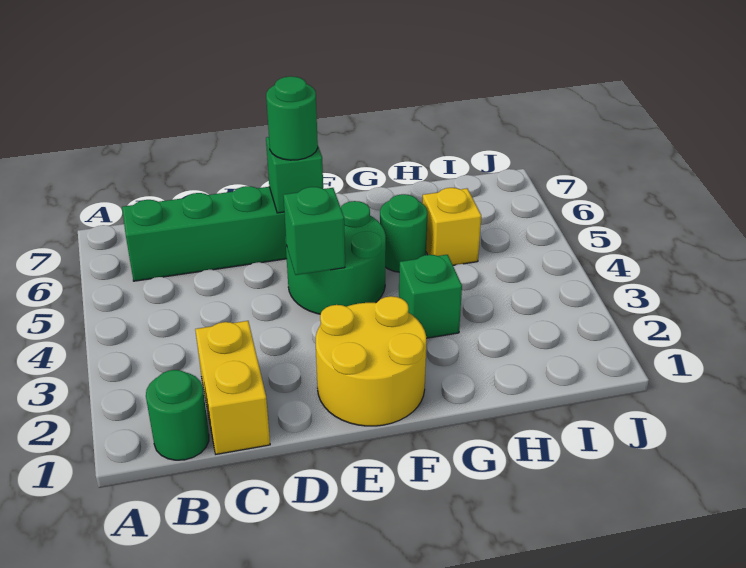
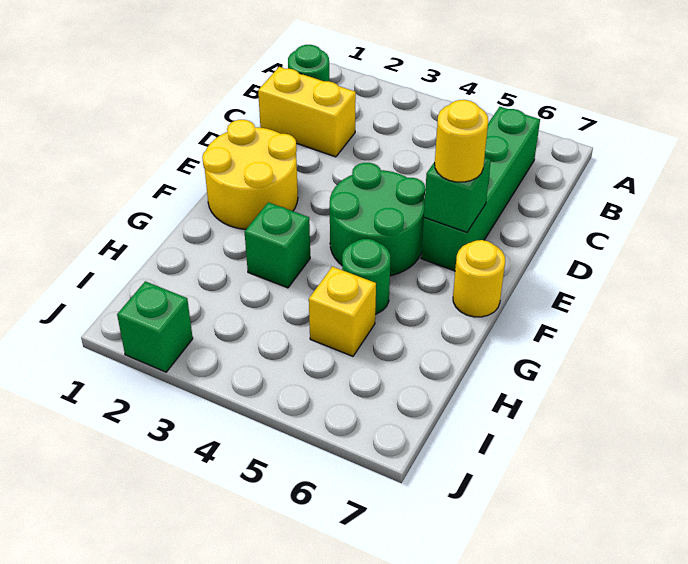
green brick E4 level 2 -> green brick J2 level 1
green round brick E6 level 3 -> yellow round brick E6 level 3
none -> yellow round brick F7 level 1

